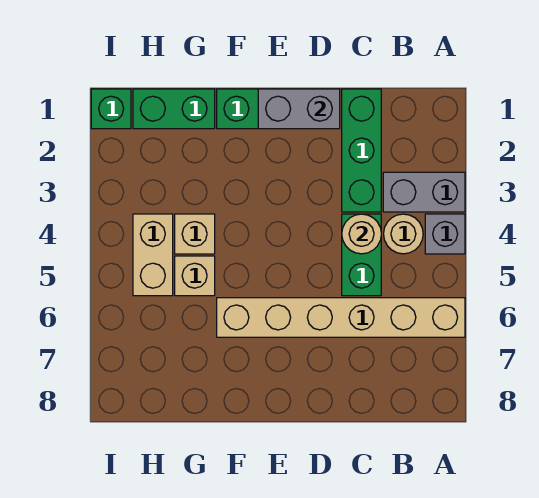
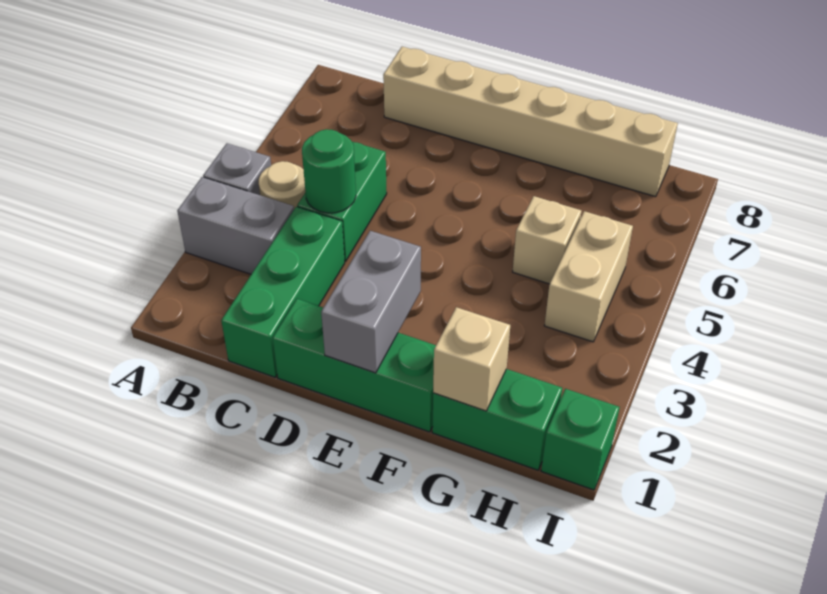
tan brick A6:F6 level 1 -> tan brick C8:H8 level 1
tan round brick C4 level 2 -> green round brick C4 level 2
grey brick D1:E1 level 2 -> grey brick E1:E2 level 2
tan brick G4 level 1 -> tan brick G1 level 2

